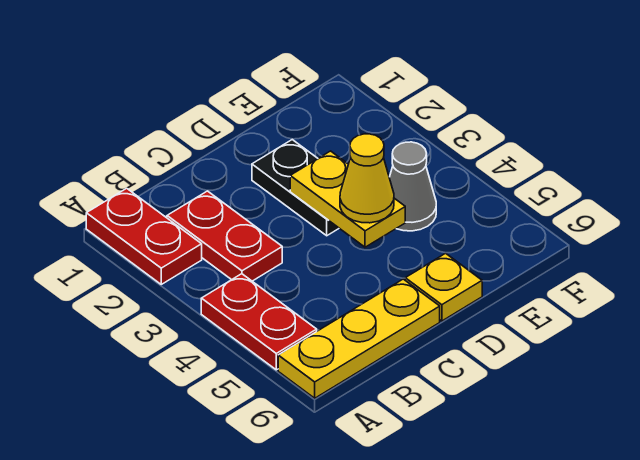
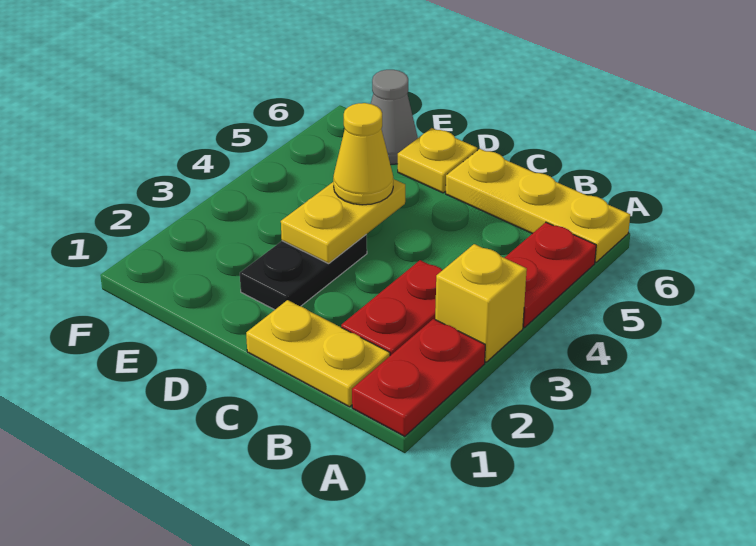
none -> yellow brick A3 level 1
none -> yellow plate B1:C1 level 1
grey cone E4 level 1 -> grey cone E6 level 1

